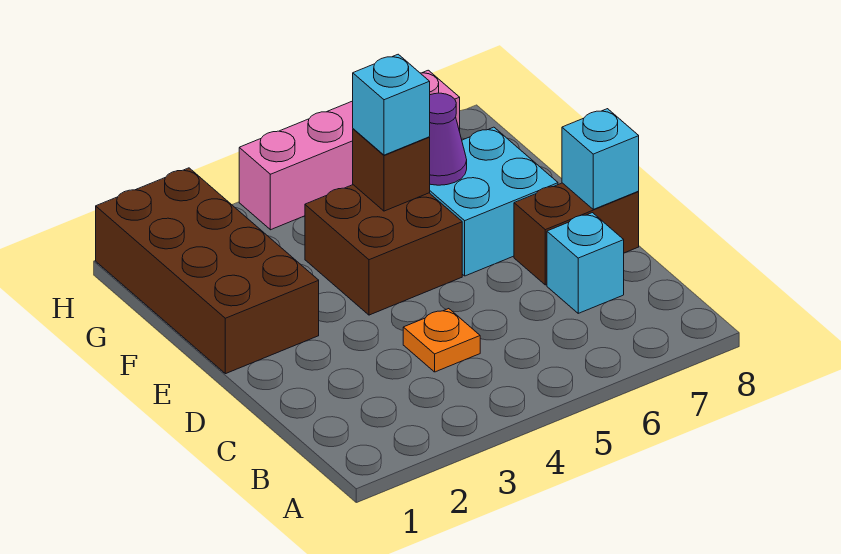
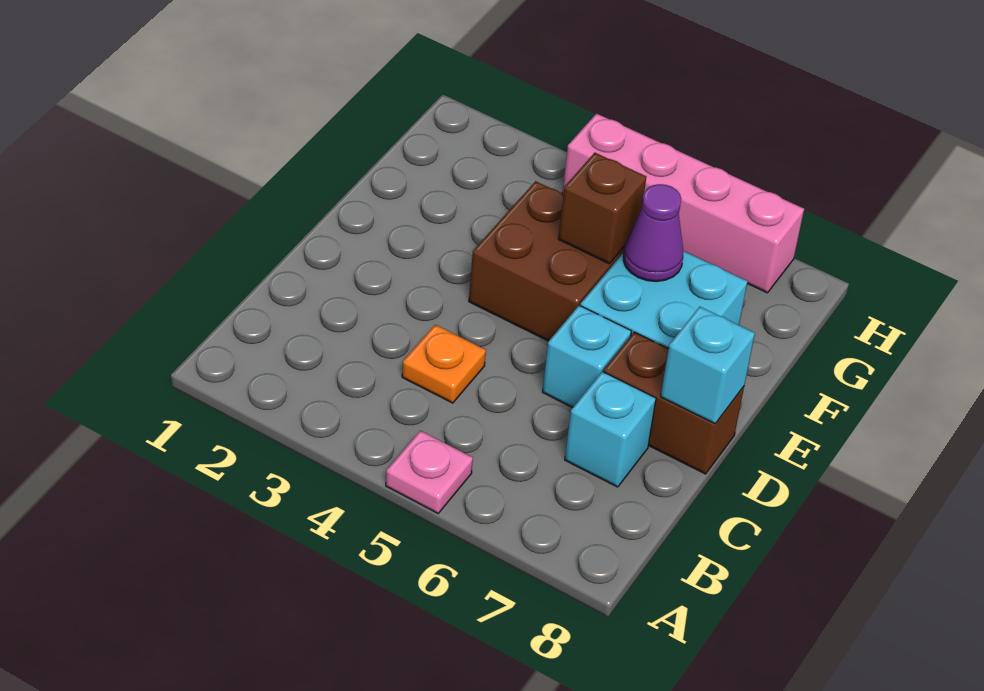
none -> pink plate A5 level 1
brown brick E1:H2 level 1 -> none
cyan brick F5 level 3 -> cyan brick D6 level 1

